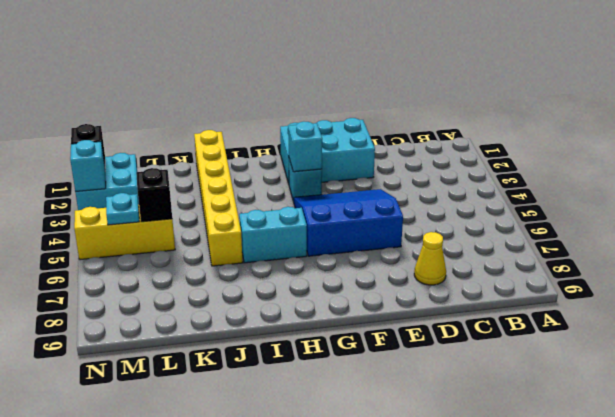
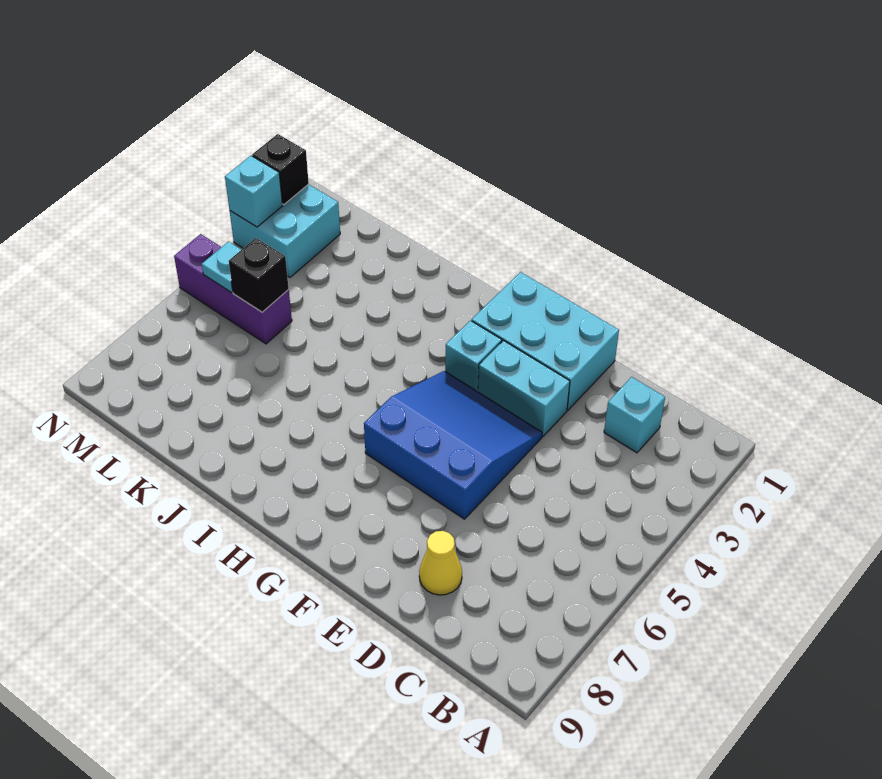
cyan brick G3 level 2 -> cyan brick C2 level 1
cyan brick H6:I6 level 1 -> cyan brick E3:F3 level 1
yellow brick J1:J6 level 1 -> none
yellow brick L5:N5 level 1 -> purple brick L5:N5 level 1

